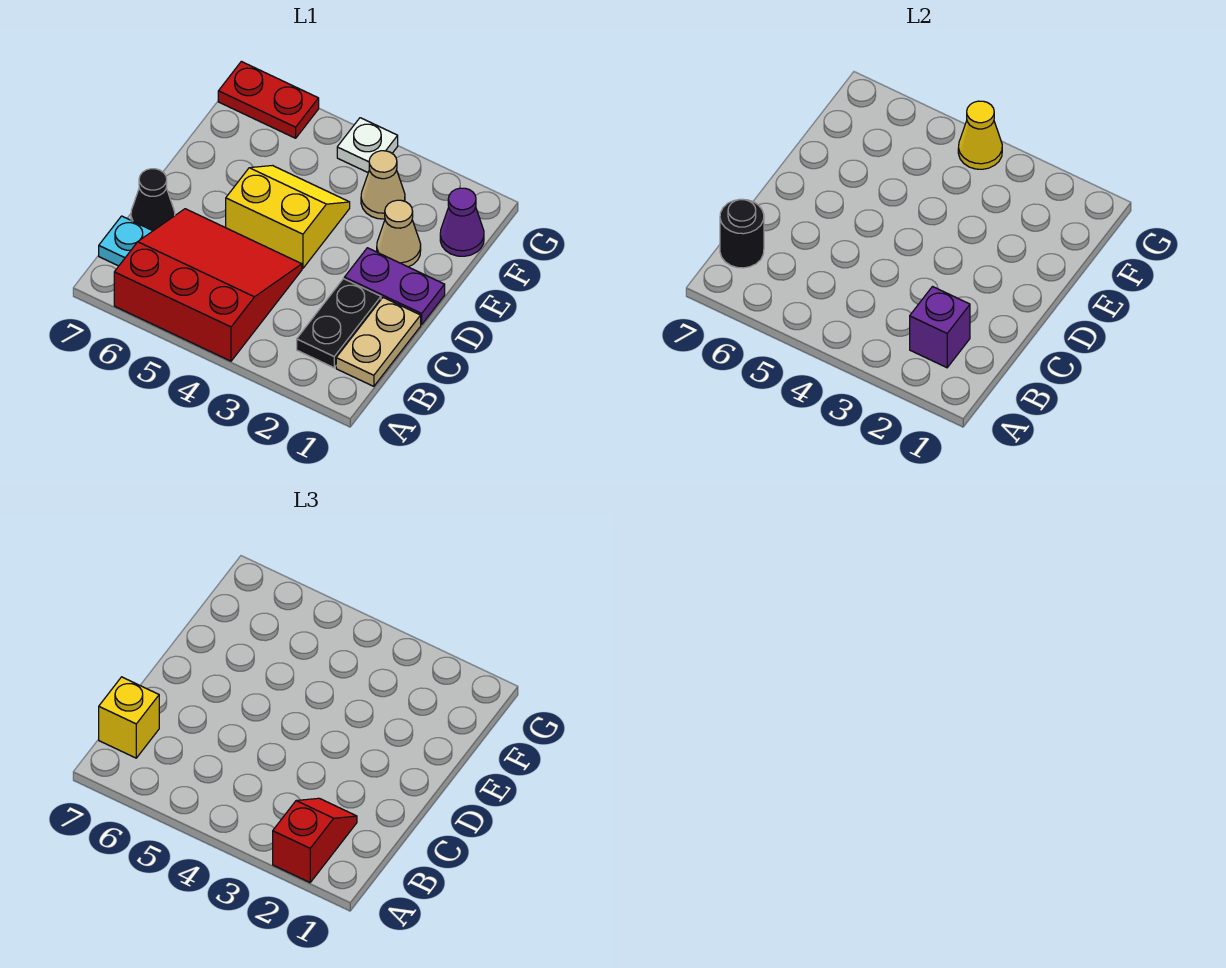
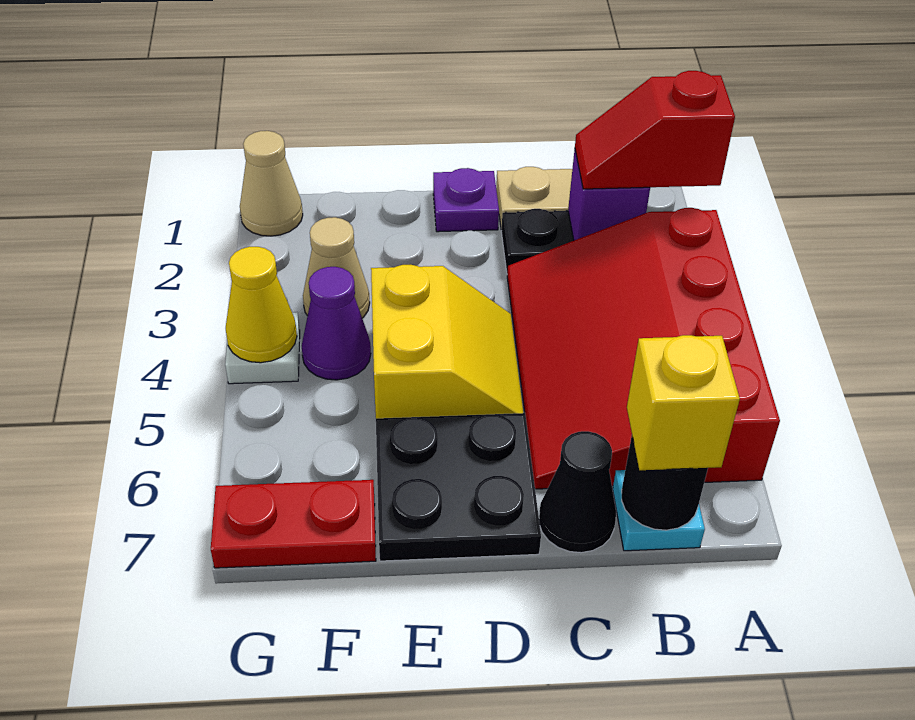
red slope A4:C6 level 1 top A -> red slope A3:C6 level 1 top A
purple plate D1:D2 level 1 -> purple plate D1 level 1
yellow slope D4:E5 level 1 top D -> yellow slope D4:E5 level 1 top E
none -> black plate D6:E7 level 1
tan cone E2 level 1 -> tan cone G1 level 1
purple cone F1 level 1 -> purple cone F4 level 1
red plate G6:G7 level 1 -> red plate F7:G7 level 1

